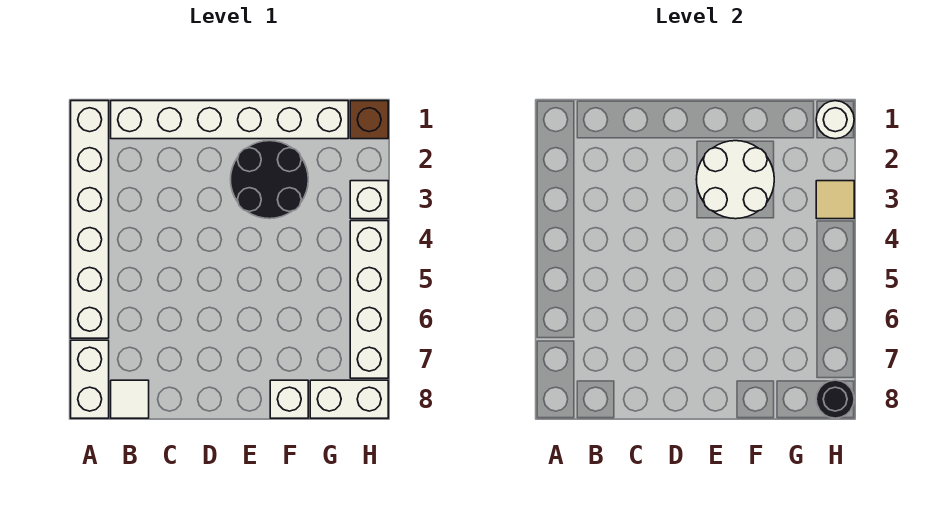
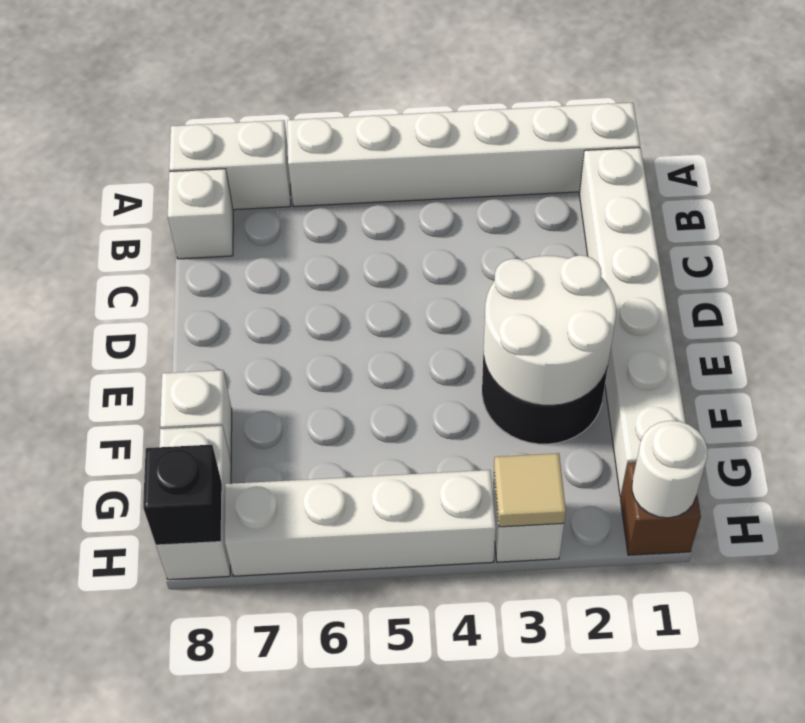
white tile B8 level 1 -> white brick B8 level 1
black round brick H8 level 2 -> black brick H8 level 2

